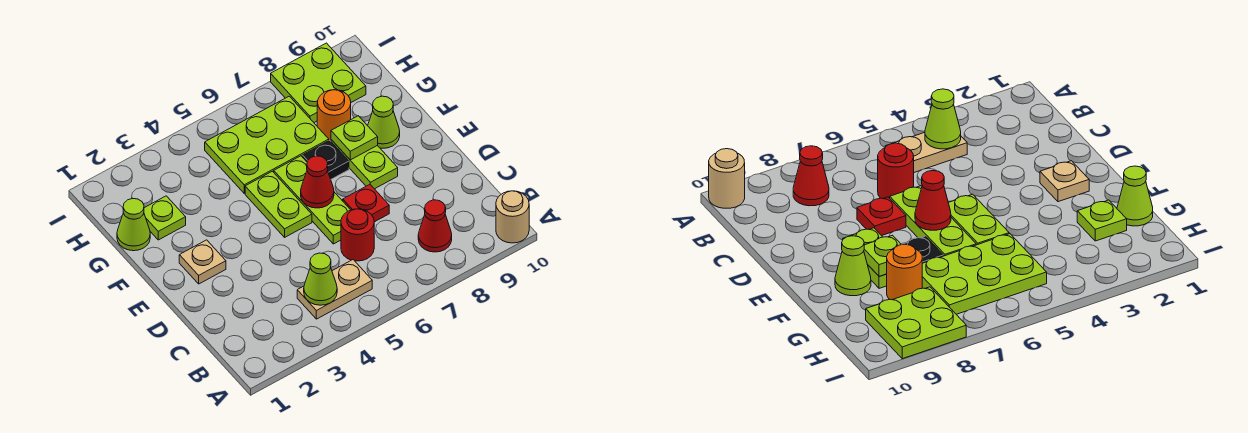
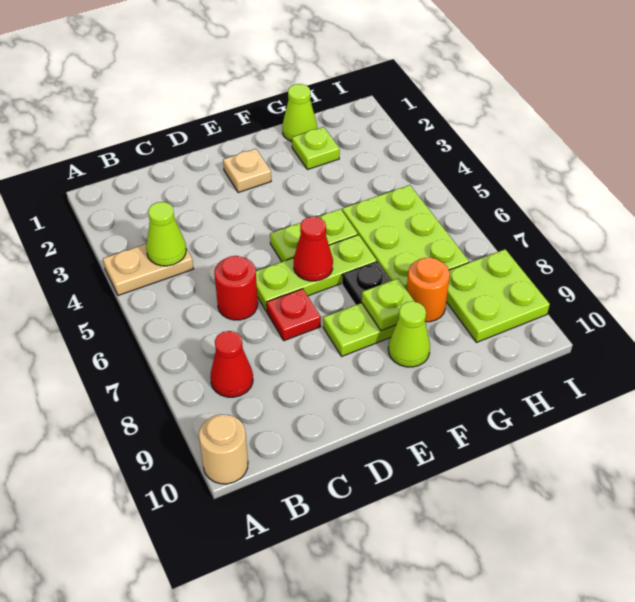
tan plate B4:B5 level 1 -> tan plate A4:B4 level 1

